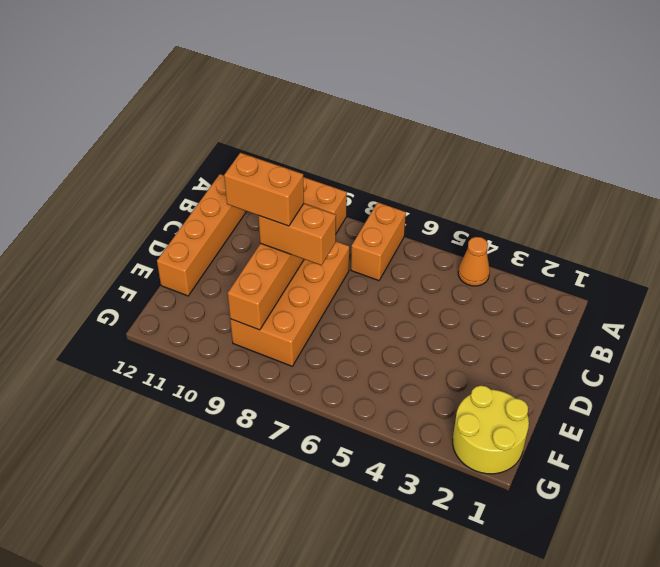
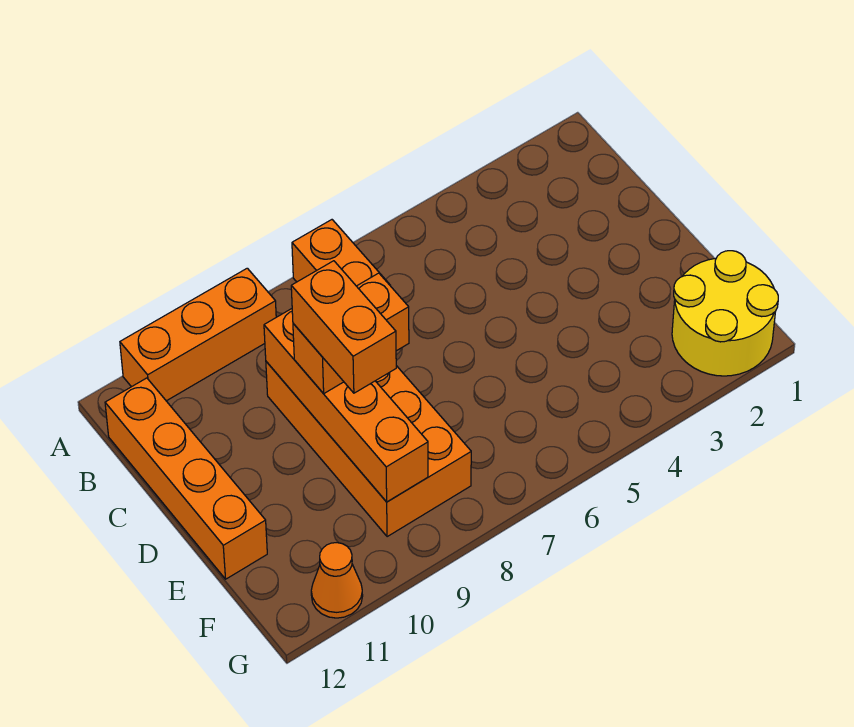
orange cone A4 level 1 -> orange cone G11 level 1
orange brick D9:D10 level 4 -> orange brick D9:E9 level 4

